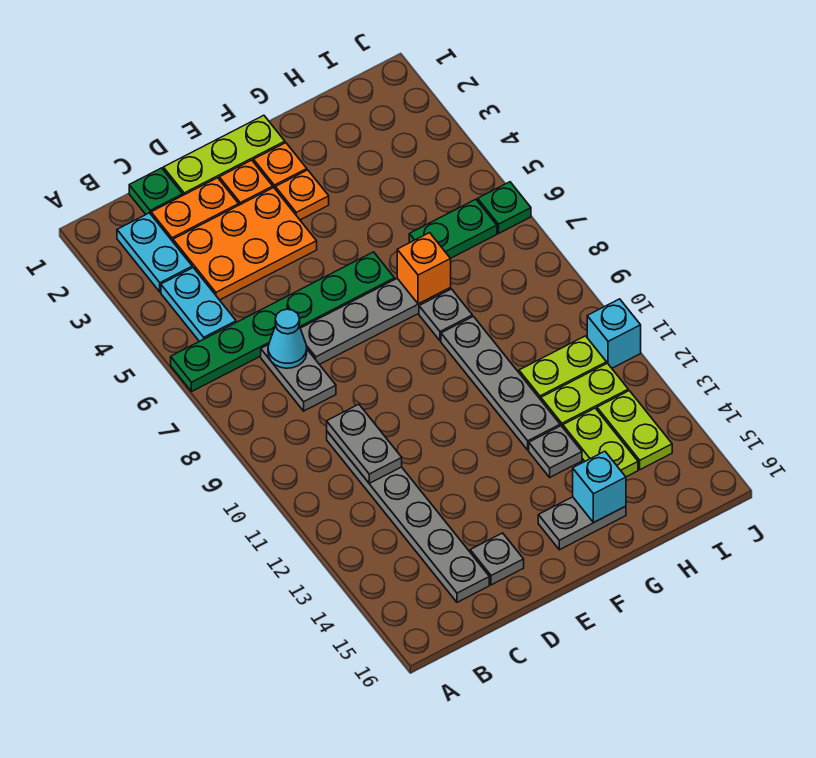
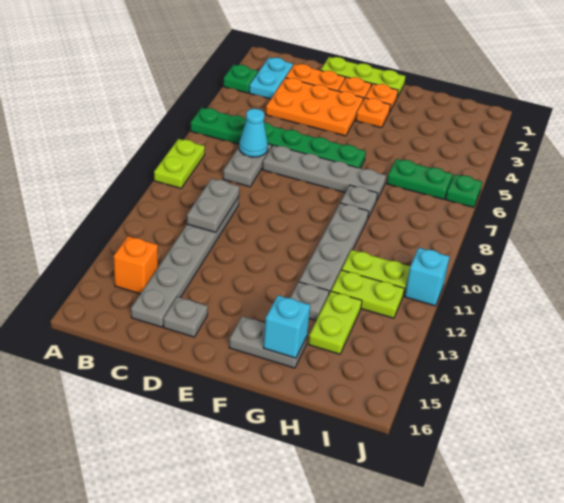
cyan plate B4:B5 level 1 -> none
green plate C1 level 1 -> green plate A3 level 1
orange brick G7 level 2 -> orange brick B14 level 1
lime plate I13:I14 level 1 -> lime plate A8:A9 level 1

